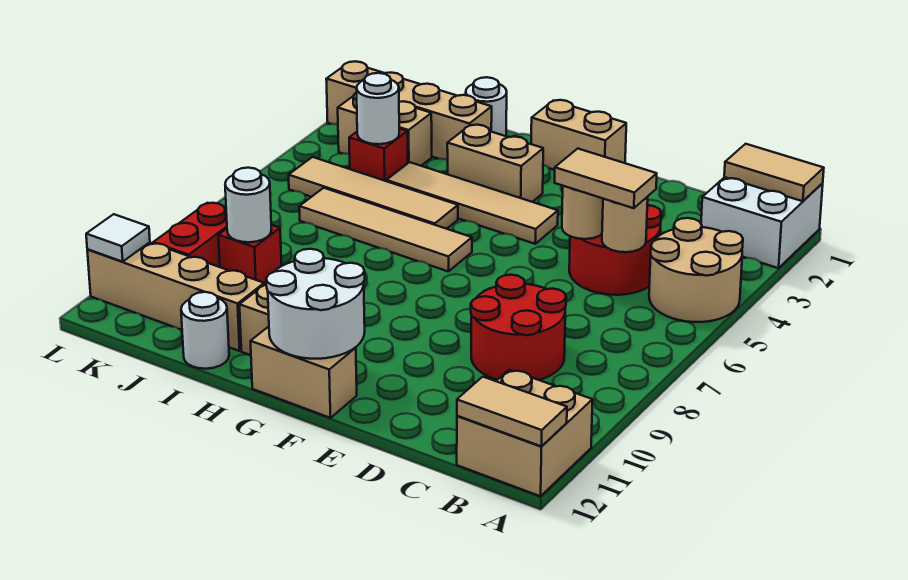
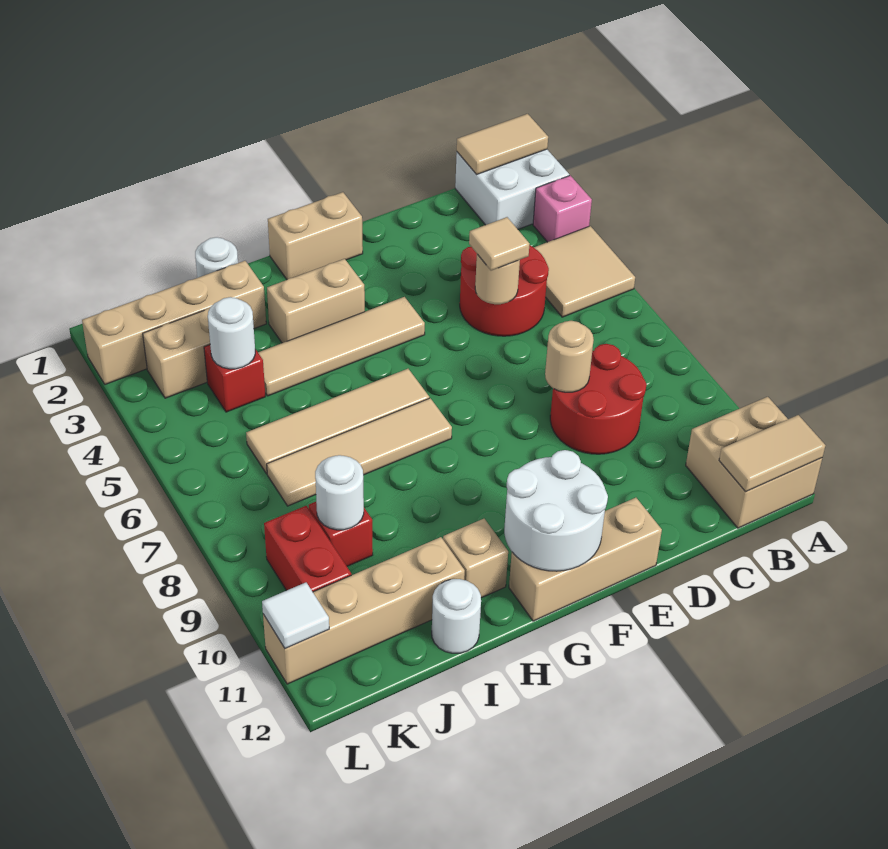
none -> pink brick A3 level 1
tan round brick A4:B5 level 1 -> tan tile A4:B5 level 1
tan round brick C5 level 2 -> tan round brick D8 level 2
tan tile C5:D5 level 3 -> tan tile D5 level 3
tan brick F12:G12 level 1 -> tan brick E12:G12 level 1
tan tile H5:K5 level 1 -> tan tile G7:J7 level 1

